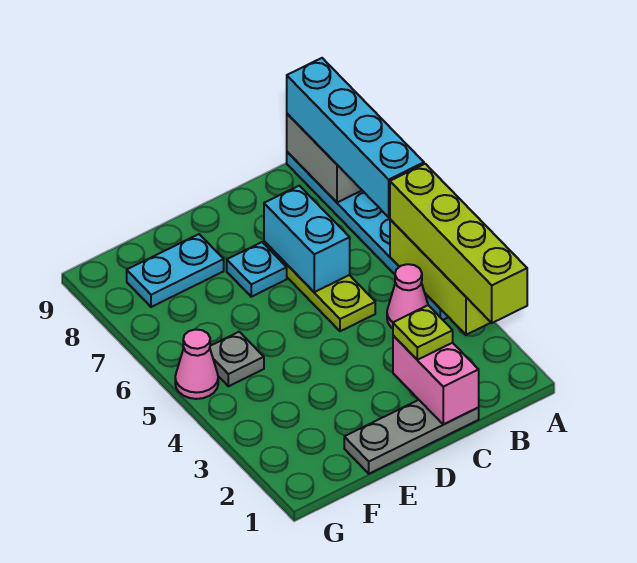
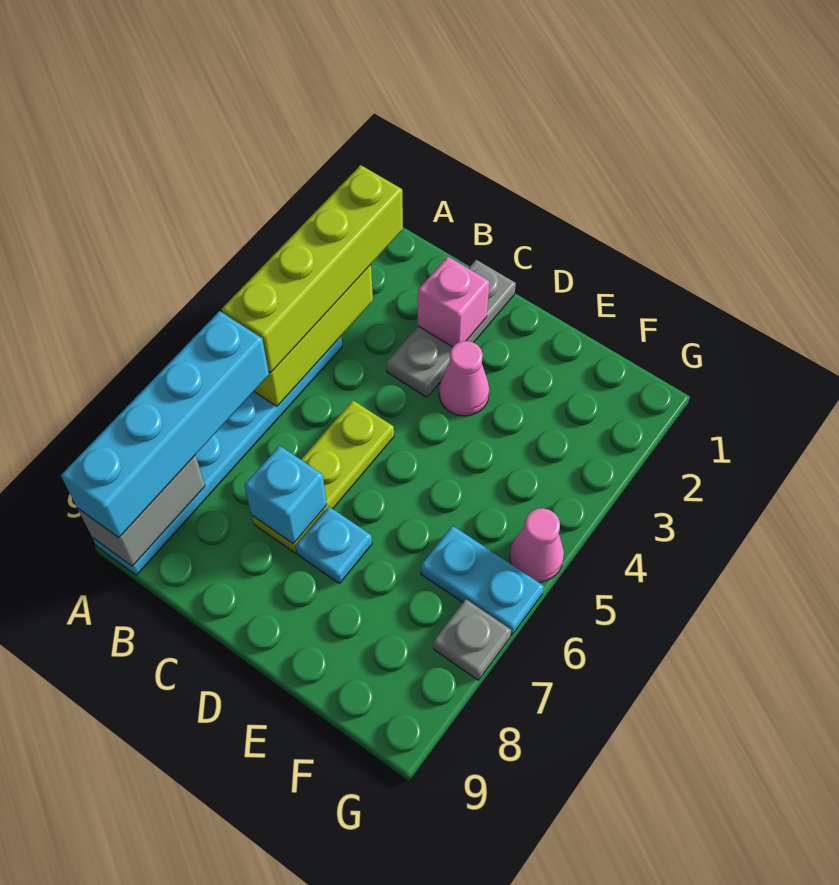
pink cone B4 level 1 -> pink cone D3 level 1
grey plate C1:E1 level 1 -> grey plate C1:C3 level 1
pink brick C1:C2 level 2 -> pink brick C2 level 2
lime plate C2 level 3 -> none
cyan brick C6:C7 level 2 -> cyan brick C7 level 2
cyan plate E8:F8 level 1 -> cyan plate F6:G6 level 1
grey plate F5 level 1 -> grey plate G7 level 1

